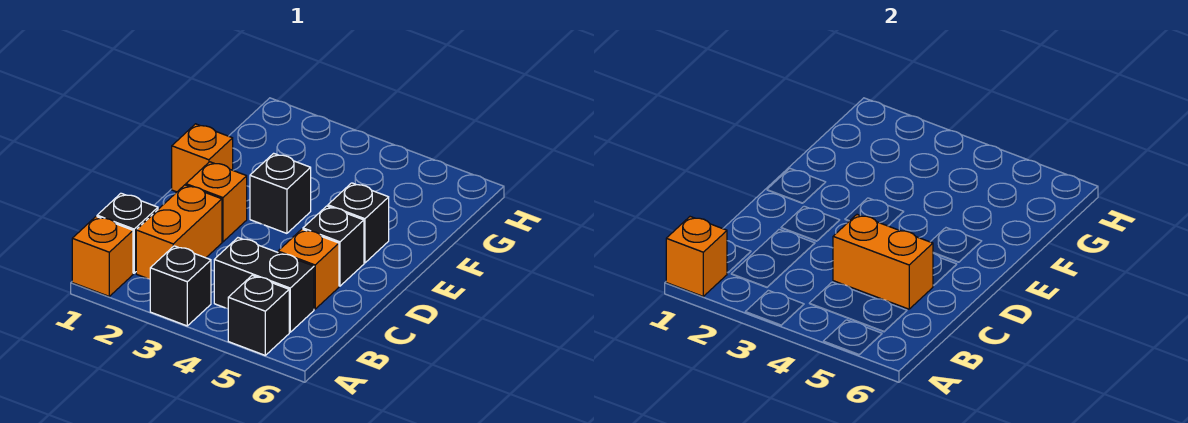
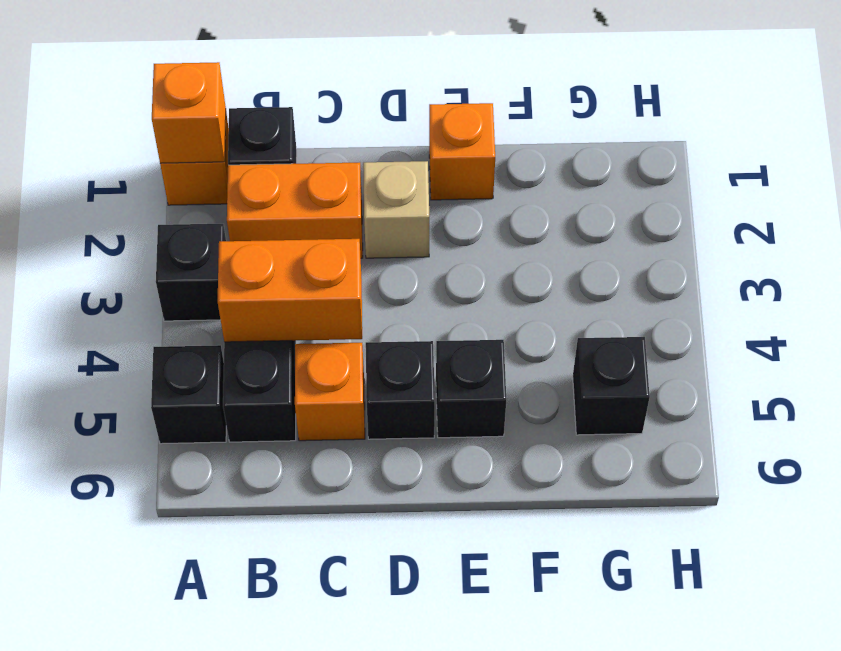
orange brick C4:C5 level 2 -> orange brick B4:C4 level 2
orange brick D2 level 1 -> tan brick D2 level 1
black brick E3 level 1 -> black brick G5 level 1

